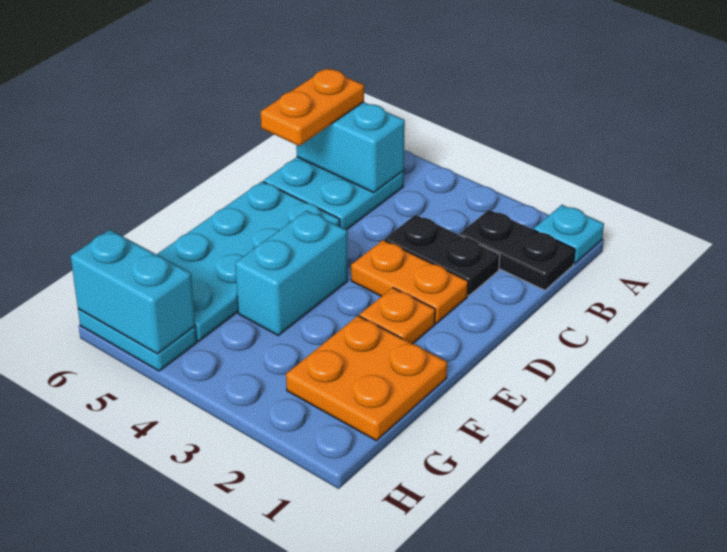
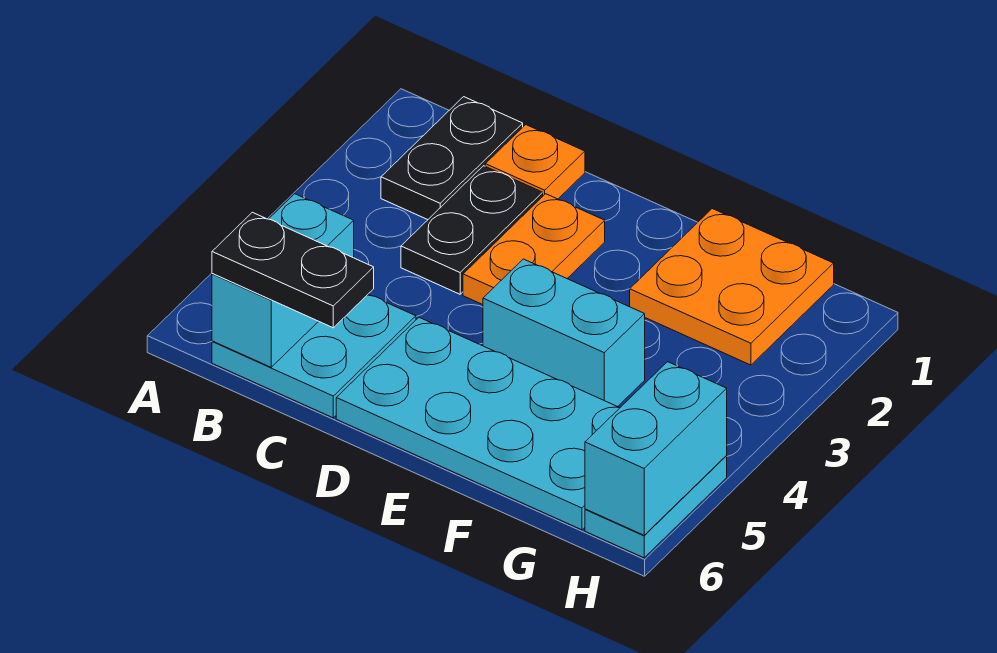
cyan plate A1 level 1 -> none
orange plate B6:C6 level 3 -> black plate B6:C6 level 3
orange plate E2 level 1 -> orange plate C1 level 1

